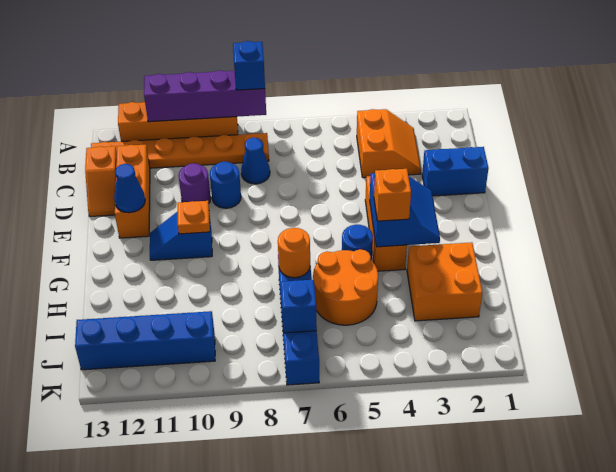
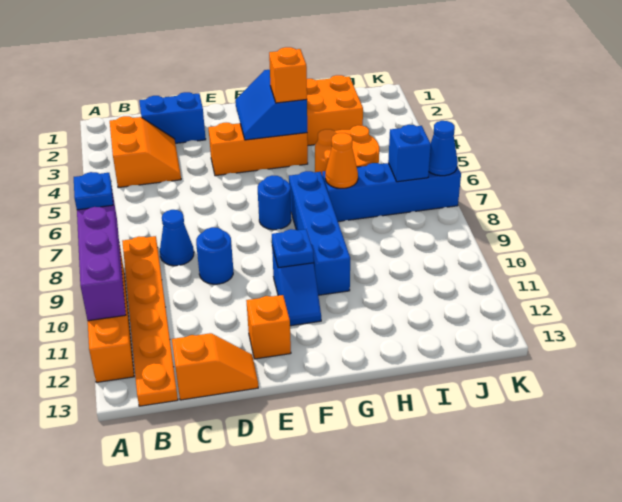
blue brick A8 level 3 -> blue plate A8 level 3
orange slope B3:C4 level 1 top 4 -> orange slope B3:C4 level 1 top B
orange brick C12:E12 level 1 -> orange brick E12 level 1
blue brick D1:D2 level 1 -> blue brick C2:D2 level 1
purple round brick D10 level 1 -> none
blue cone E12 level 2 -> blue cone K7 level 2
blue slope F3:G4 level 2 top 4 -> blue slope F3:G4 level 2 top G
orange plate F10 level 2 -> blue plate F10 level 2
blue round brick G5 level 1 -> blue round brick F7 level 1
orange round brick H7 level 2 -> orange cone H7 level 2
blue brick J10:J13 level 1 -> blue brick G7:G10 level 1

